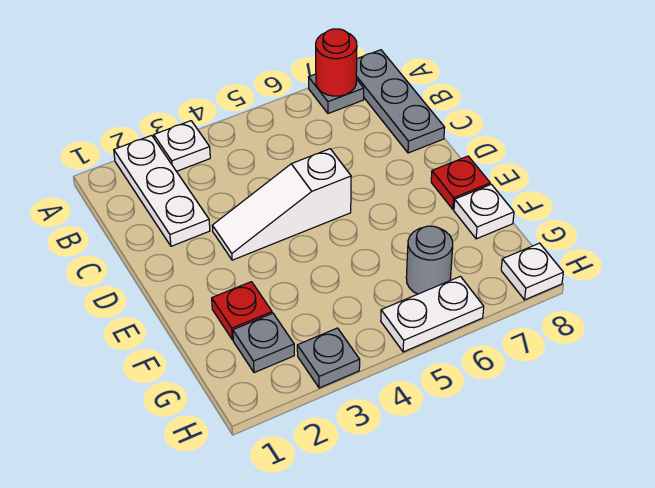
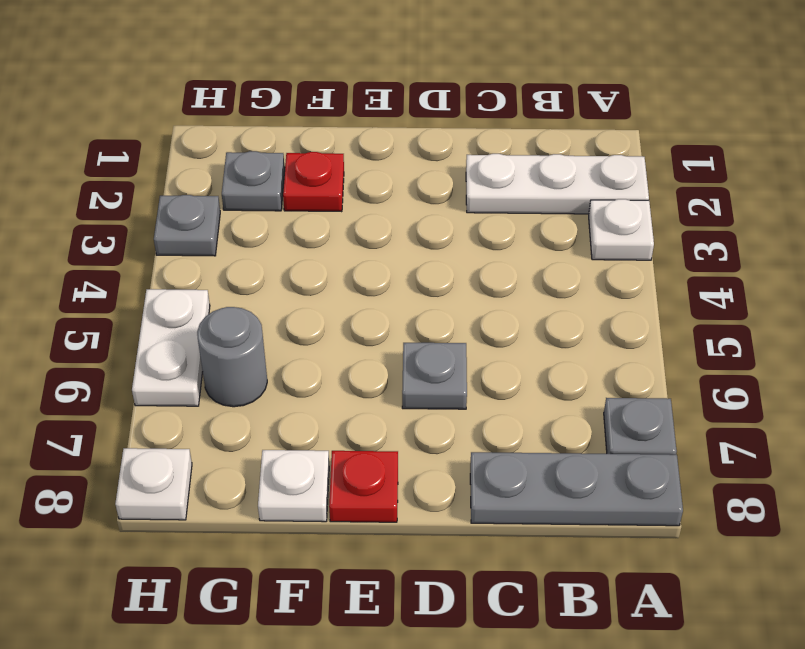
red round brick A7 level 2 -> none
white slope D3:D5 level 1 top 5 -> none
none -> grey plate D6 level 1

